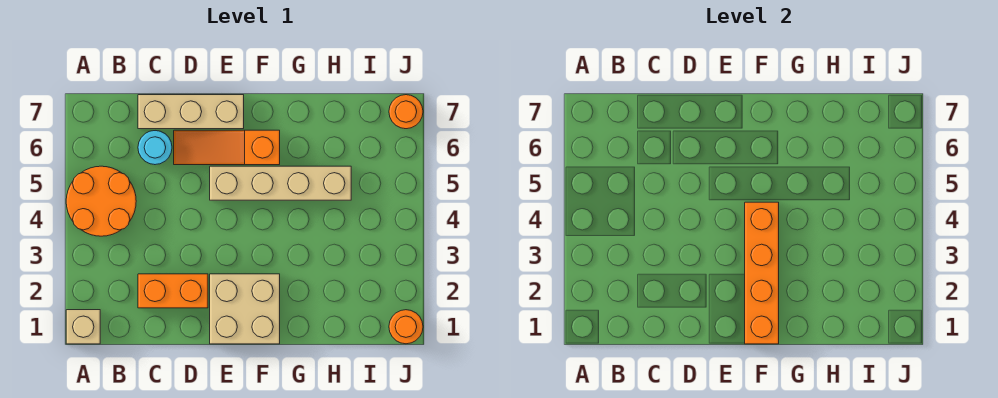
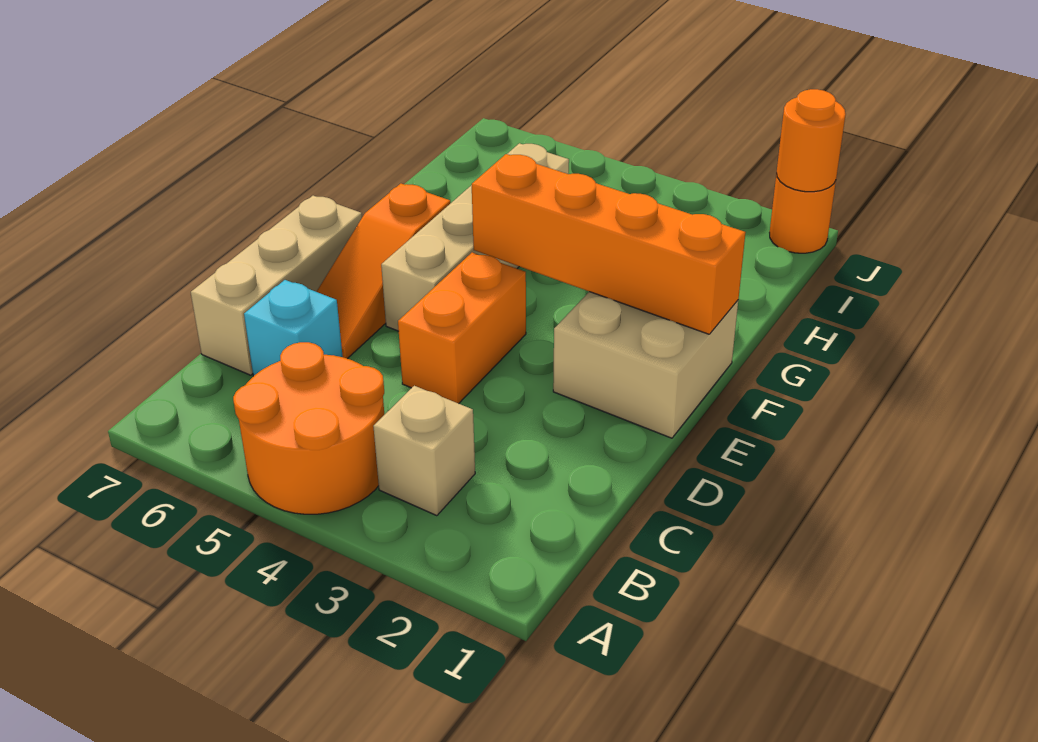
tan brick A1 level 1 -> tan brick B3 level 1
orange brick C2:D2 level 1 -> orange brick D4:E4 level 1
cyan round brick C6 level 1 -> cyan brick C6 level 1
orange round brick J7 level 1 -> orange round brick J1 level 2

